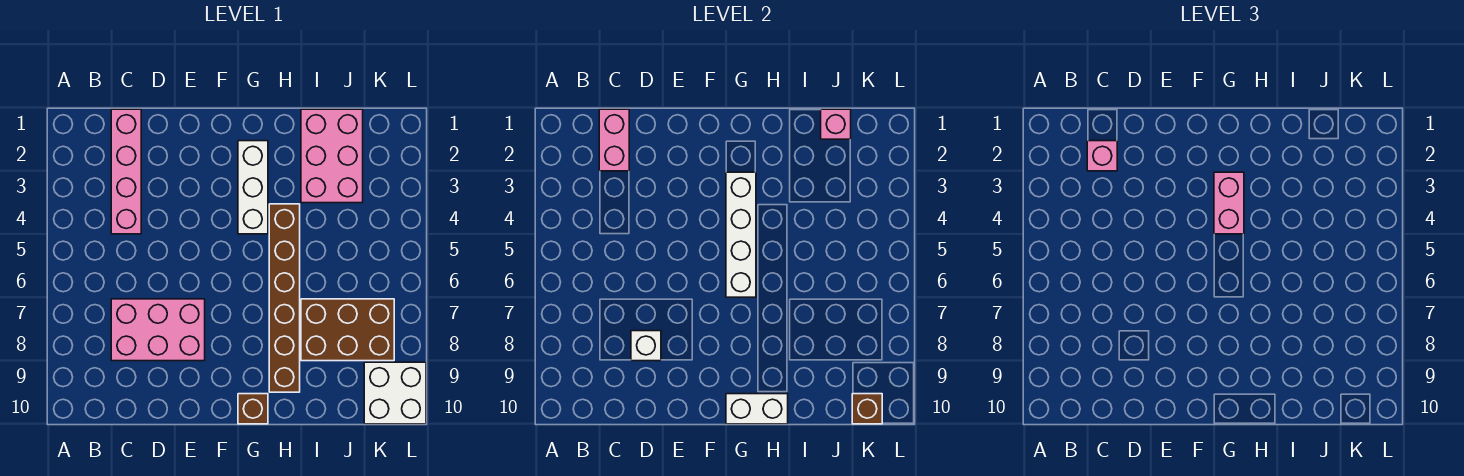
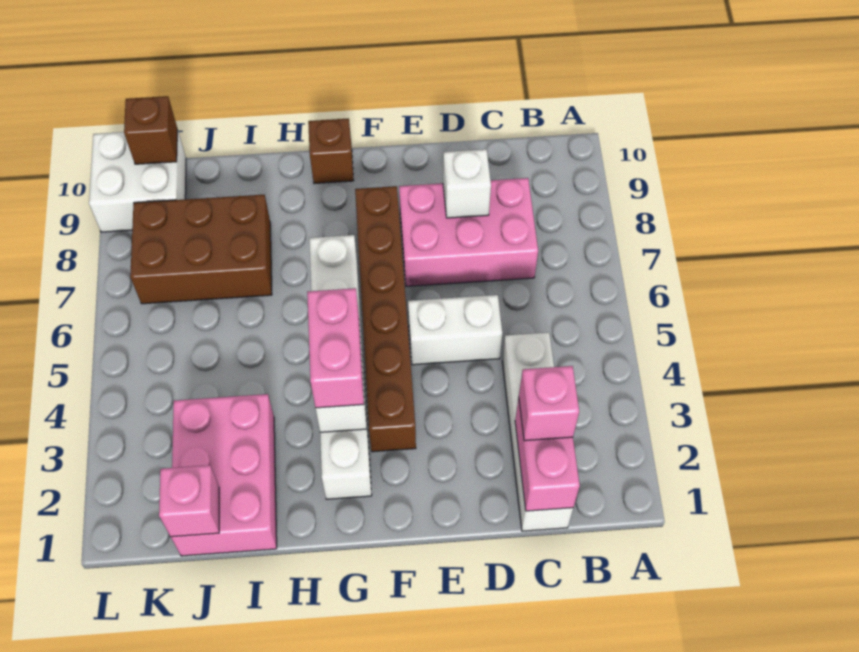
pink brick C1:C4 level 1 -> white brick C1:C4 level 1
white brick G10:H10 level 2 -> white brick D5:E5 level 1
brown brick H4:H9 level 1 -> brown brick F3:F8 level 1

